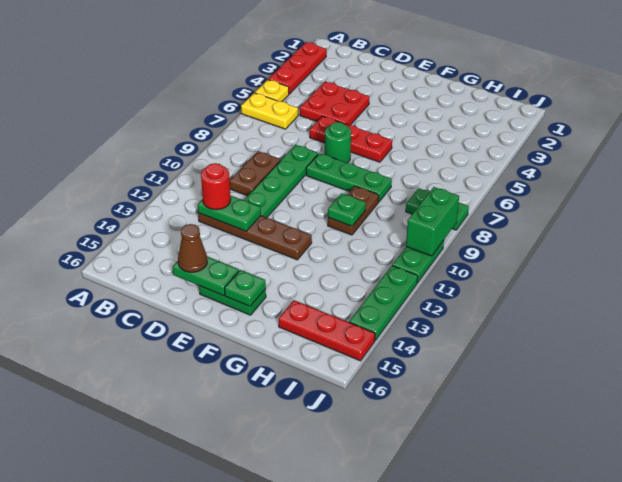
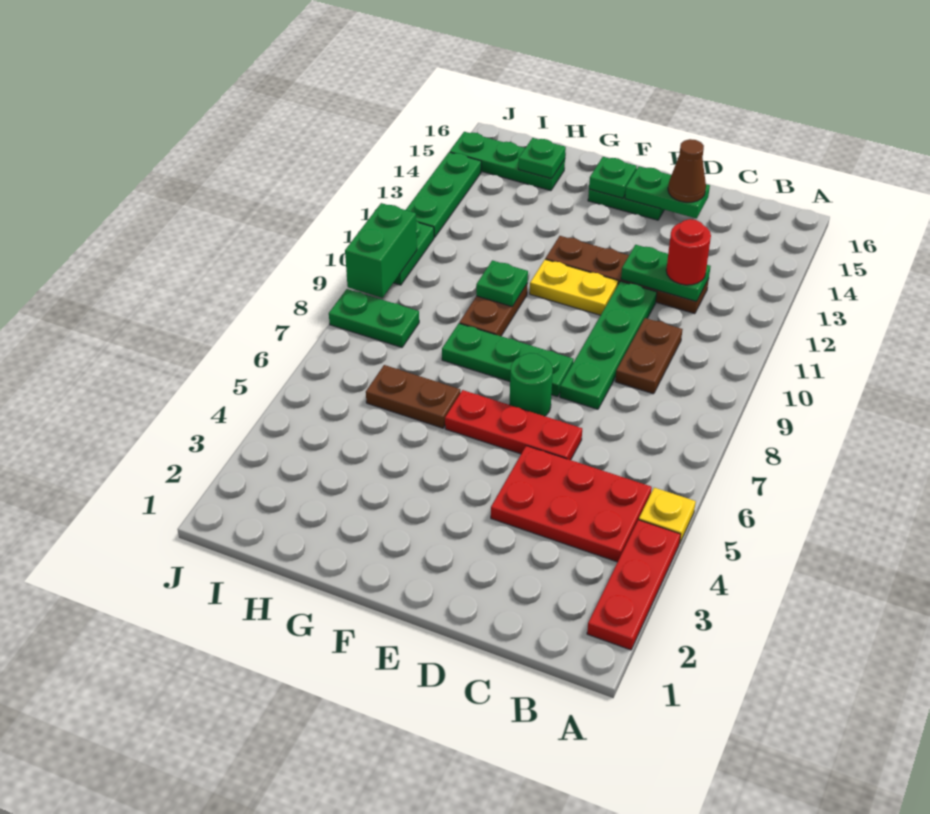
yellow plate A6:B6 level 1 -> yellow plate E11:F11 level 1
red plate C4:D5 level 1 -> red plate B4:D5 level 1
none -> brown plate G6:H6 level 1
red plate H15:J15 level 1 -> green plate H15:J15 level 1
none -> green plate H15 level 2

